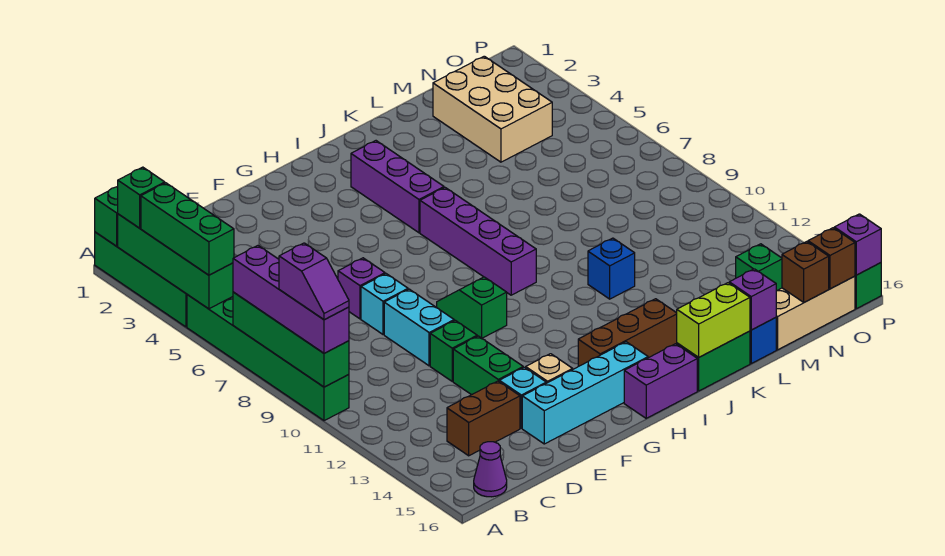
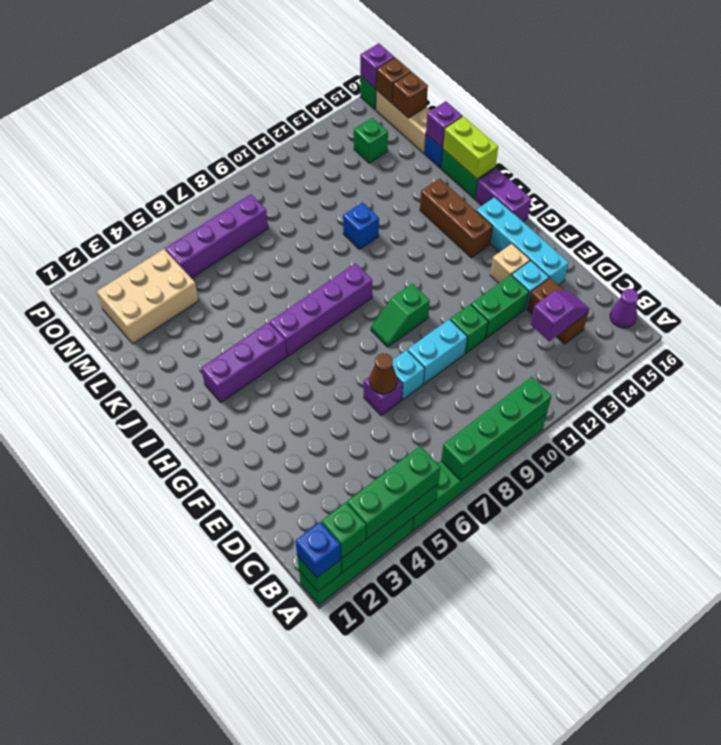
none -> blue brick A1 level 3
purple brick A7:A10 level 3 -> purple brick N5:N8 level 1
purple slope A9:A10 level 4 top 9 -> purple slope C13:C14 level 2 top 13
none -> brown cone E7 level 2

